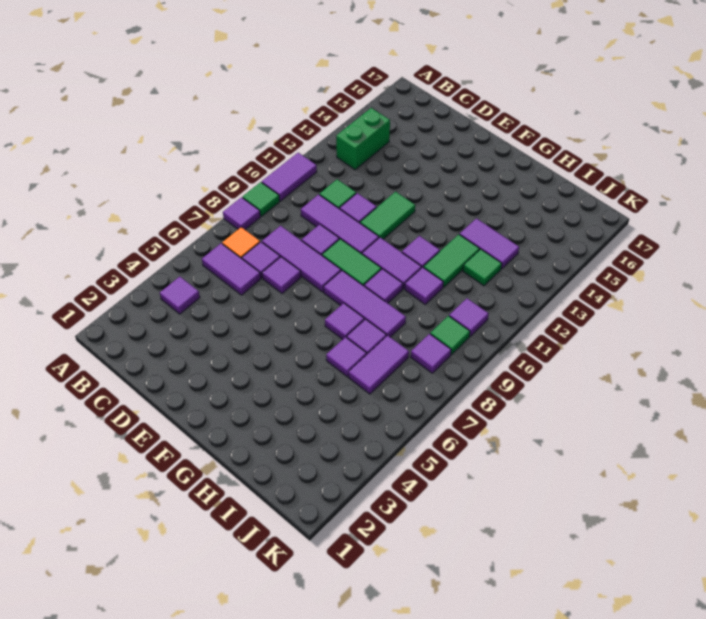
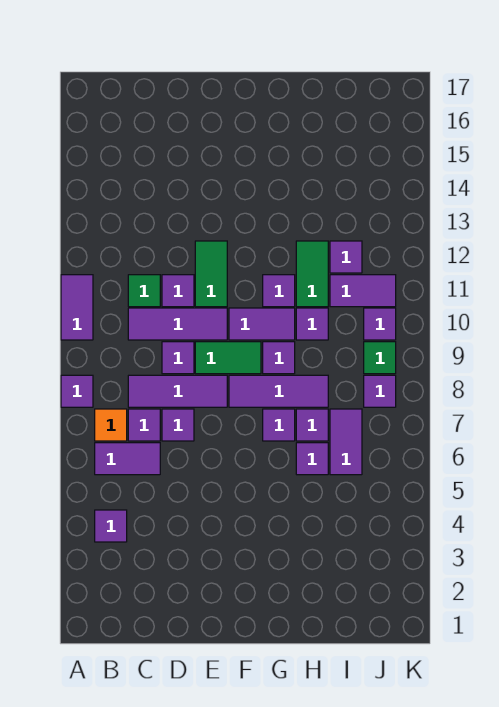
green tile A9 level 1 -> none
green brick B13:B14 level 1 -> none
purple tile H13:I13 level 1 -> purple tile I11:J11 level 1
green tile I12 level 1 -> purple tile I12 level 1

